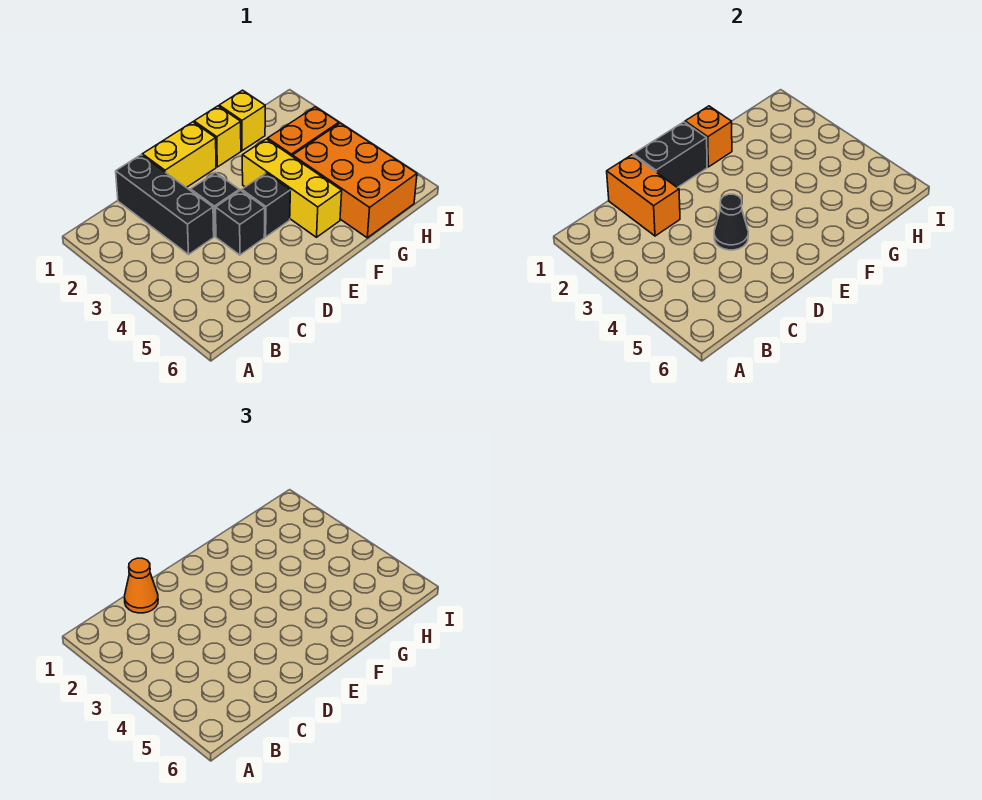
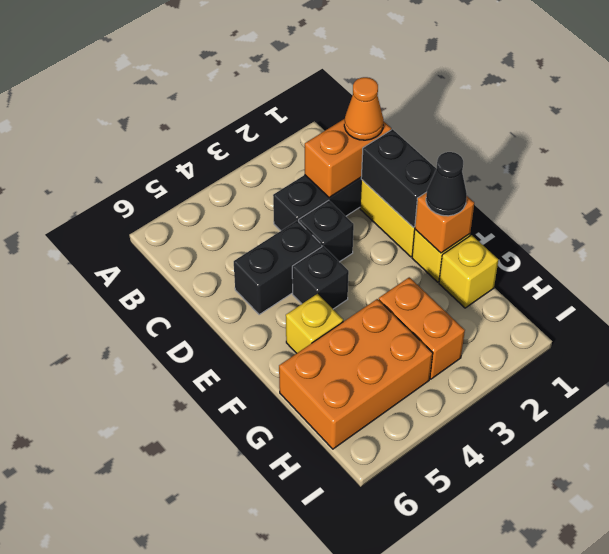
black brick D4 level 1 -> black brick D4:D5 level 1
black cone D4 level 2 -> black cone F1 level 3
yellow brick F3:F5 level 1 -> yellow brick F5 level 1

